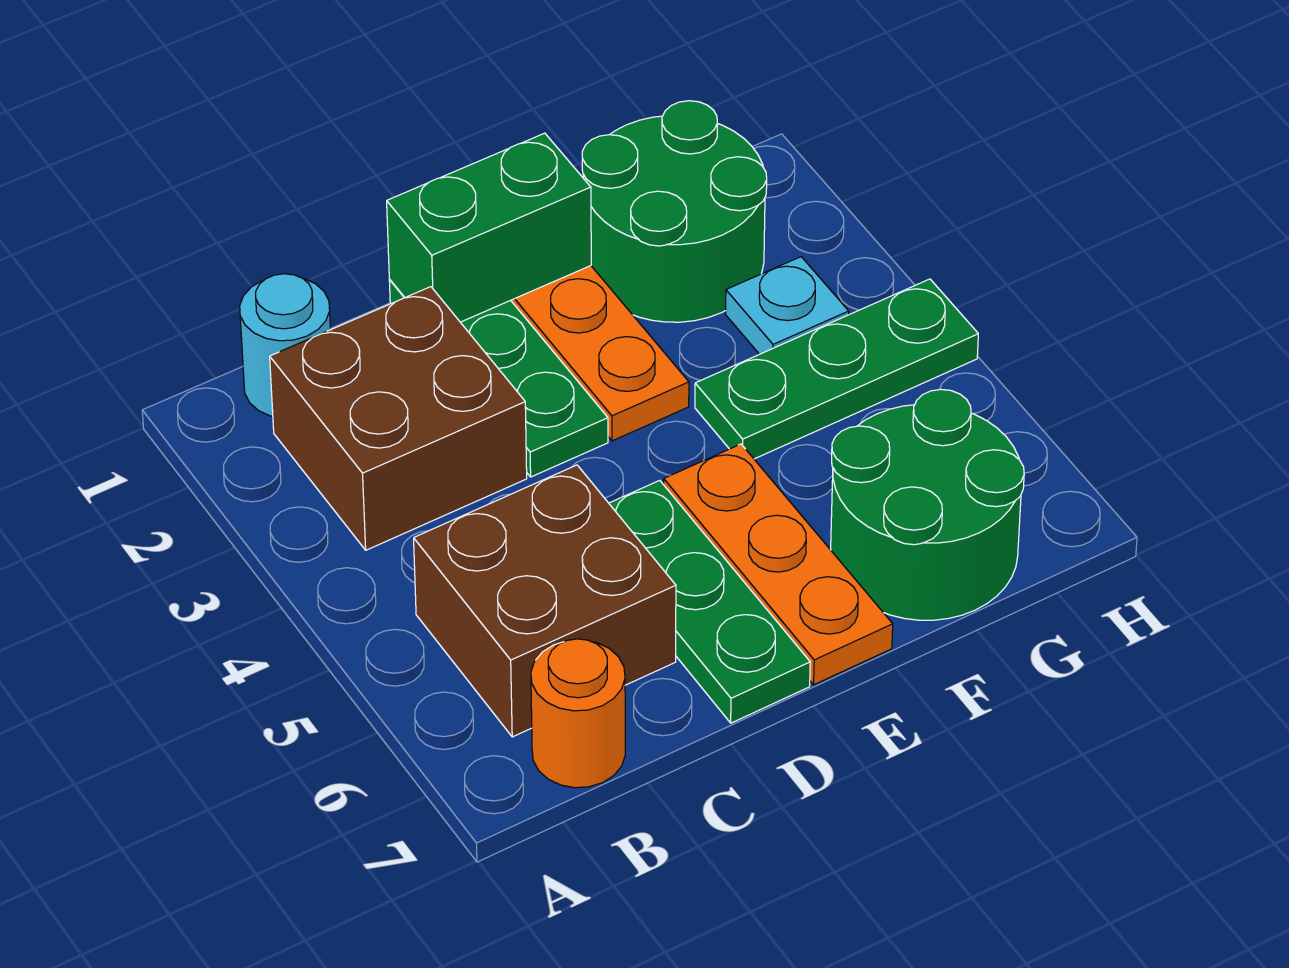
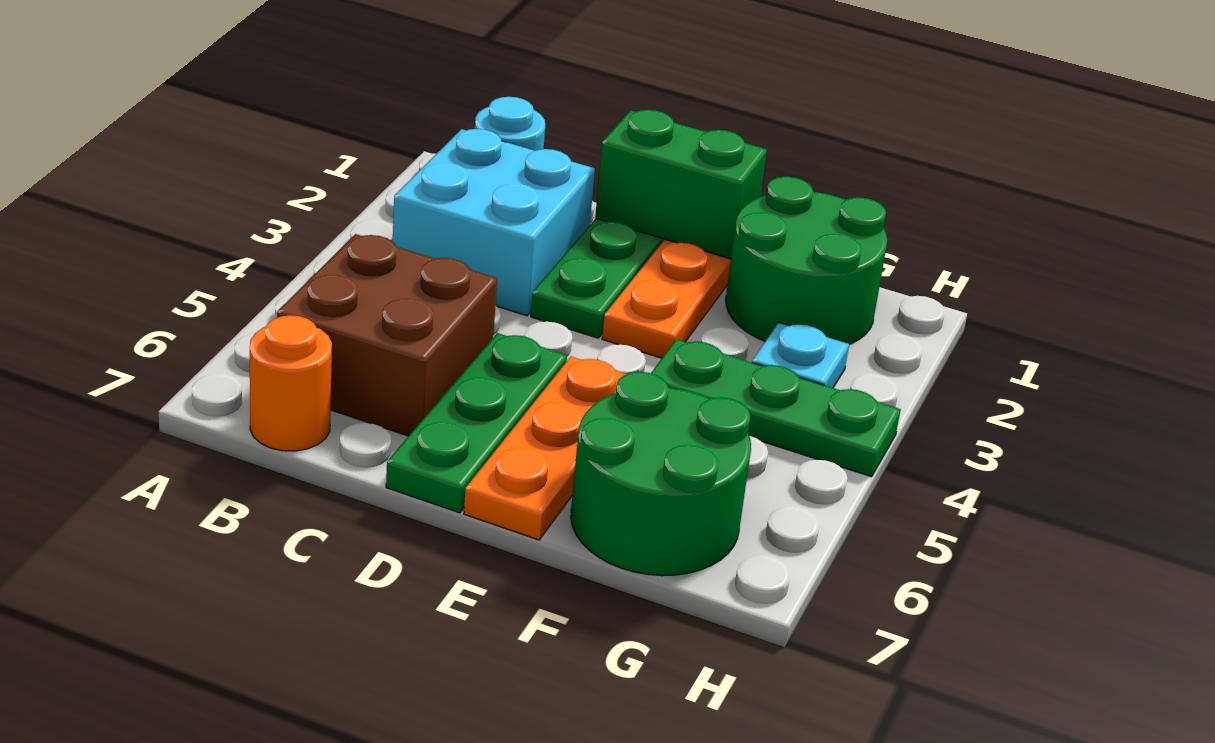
brown brick B2:C3 level 1 -> cyan brick B2:C3 level 1

